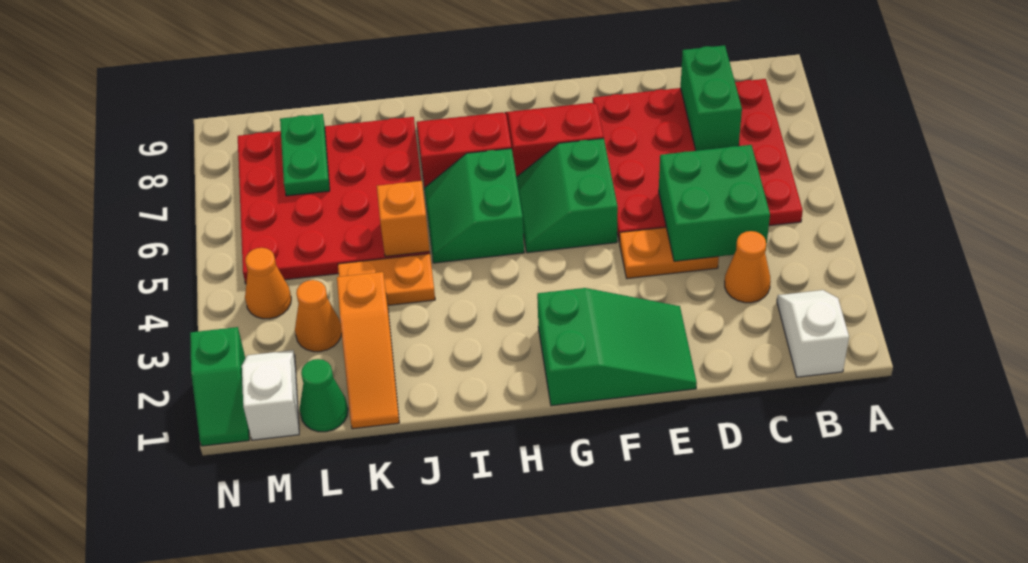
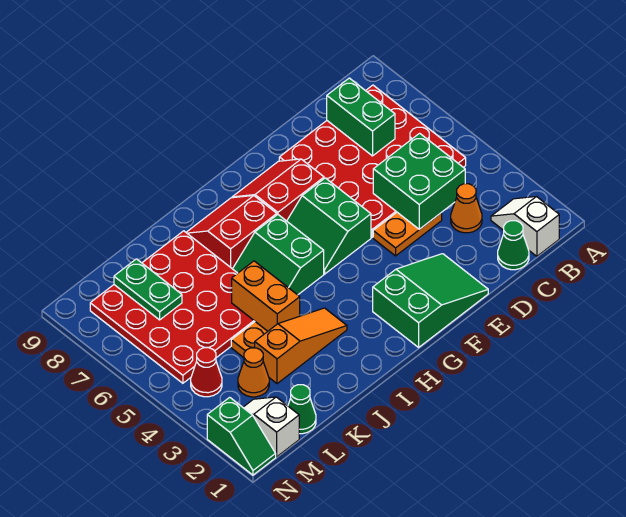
none -> green cone C1 level 1
orange brick J5 level 2 -> orange brick J4:J5 level 2
orange slope K1:K3 level 1 top 3 -> orange slope I3:K3 level 1 top K
orange cone M4 level 1 -> red cone M4 level 1

